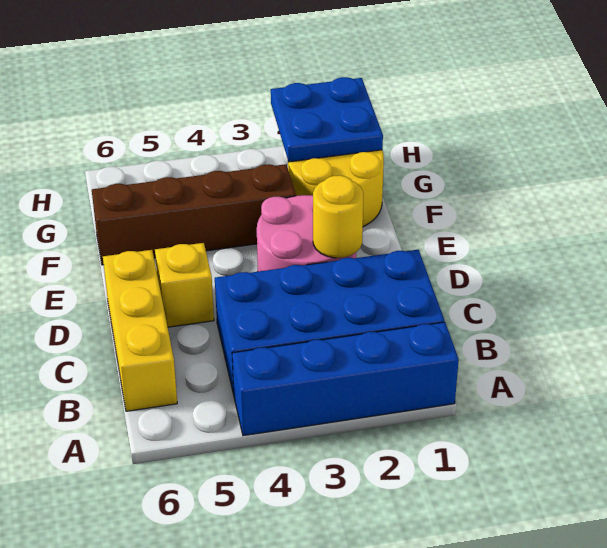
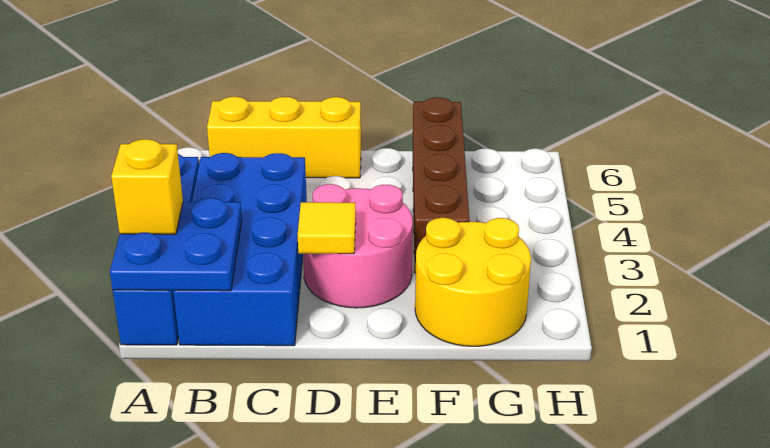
yellow round brick D2 level 2 -> yellow tile D2 level 2
yellow brick D5 level 1 -> yellow brick A2 level 3
blue plate G1:H2 level 2 -> blue plate A1:B2 level 2

